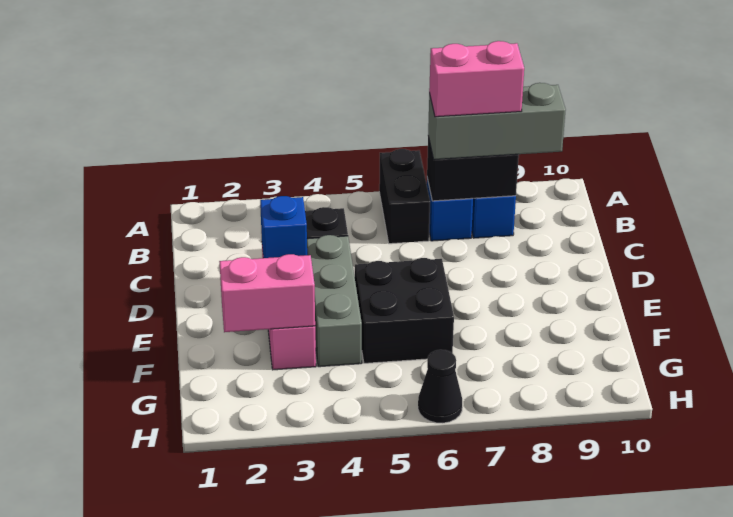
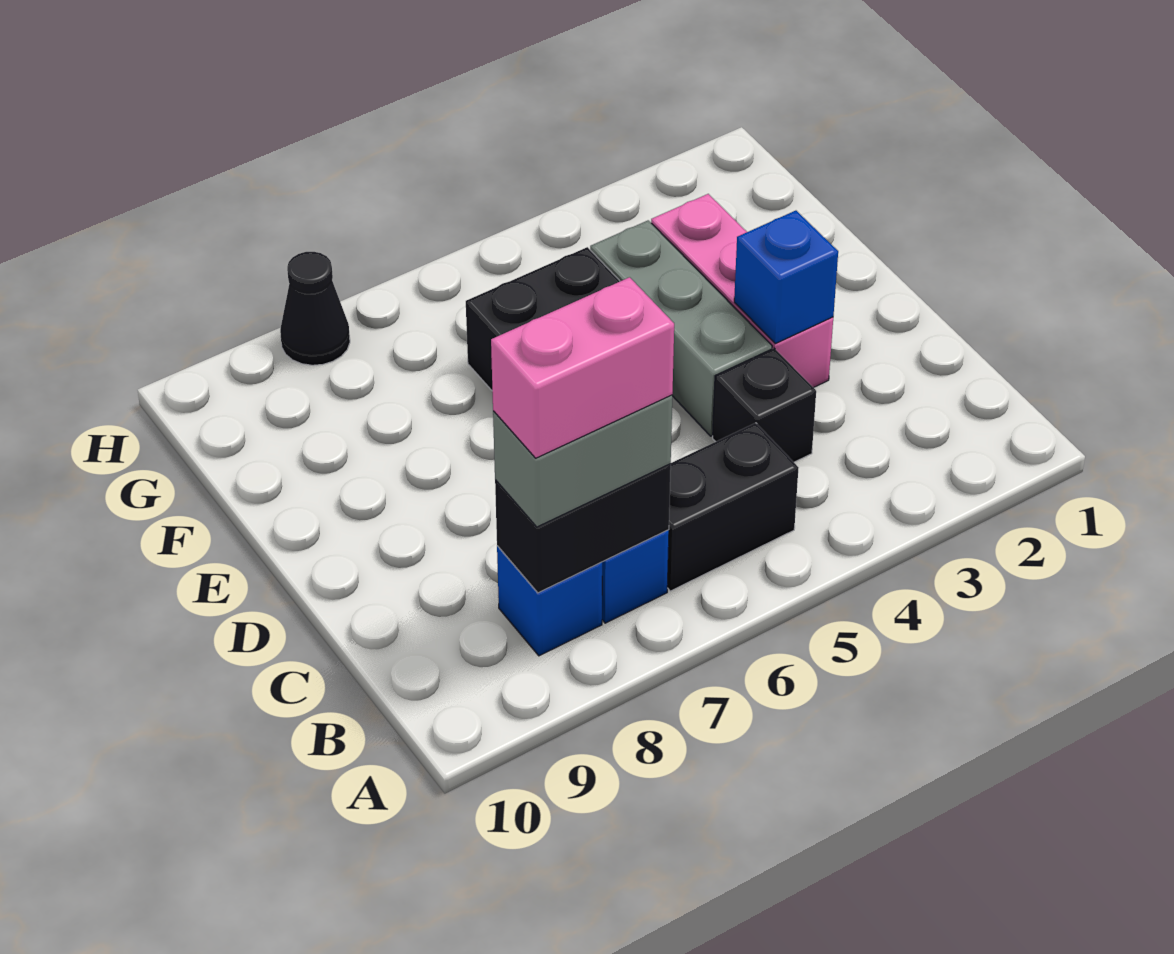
black brick A6:B6 level 1 -> black brick B5:B6 level 1
grey brick B7:B9 level 3 -> grey brick B7:B8 level 3
pink brick F2:F3 level 2 -> none
black cone H6 level 1 -> black cone H8 level 1

